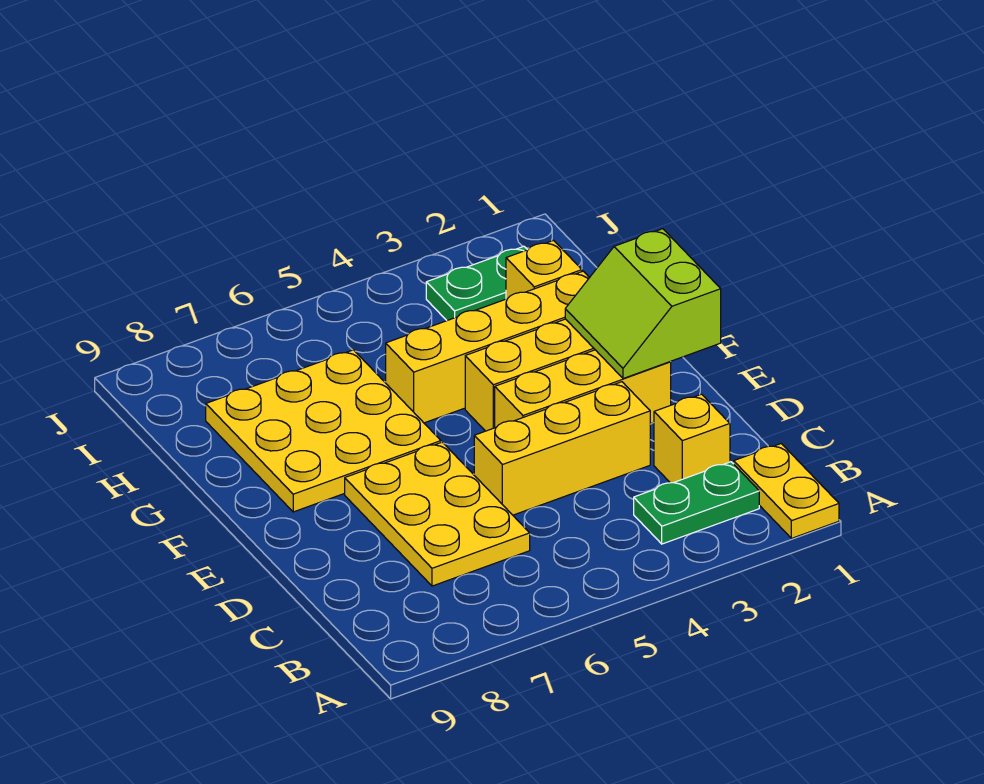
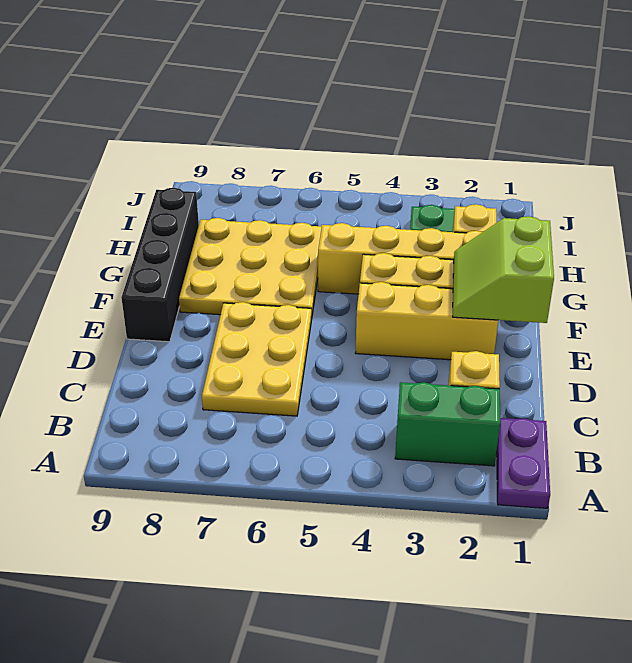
yellow plate A1:B1 level 1 -> purple plate A1:B1 level 1
green plate B2:B3 level 1 -> green brick B2:B3 level 1
yellow brick D3:D5 level 1 -> none
none -> black brick E9:H9 level 1

